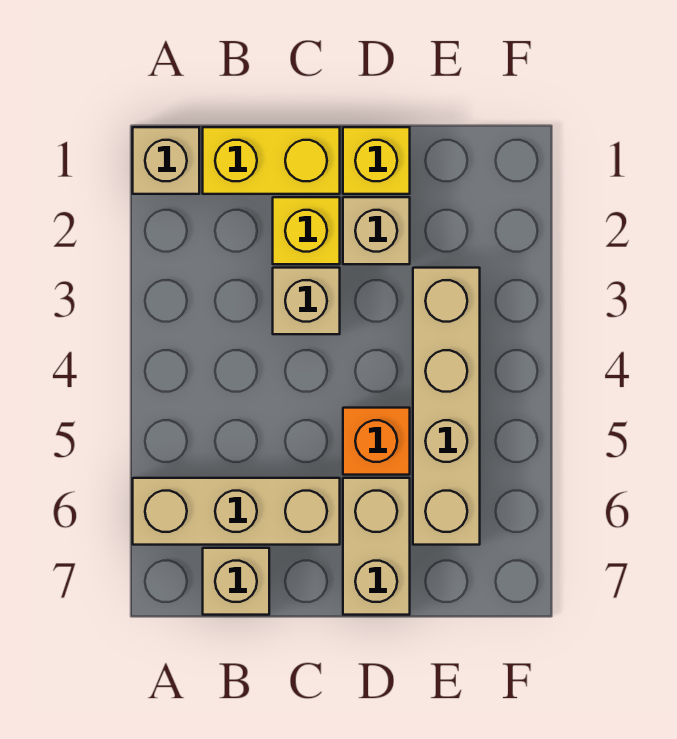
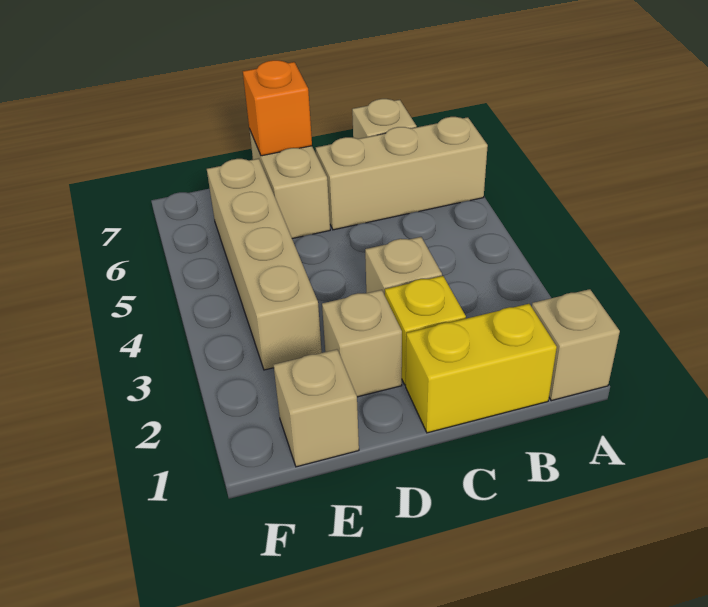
yellow brick D1 level 1 -> none
orange brick D5 level 1 -> orange brick D7 level 2
none -> tan brick E1 level 1

